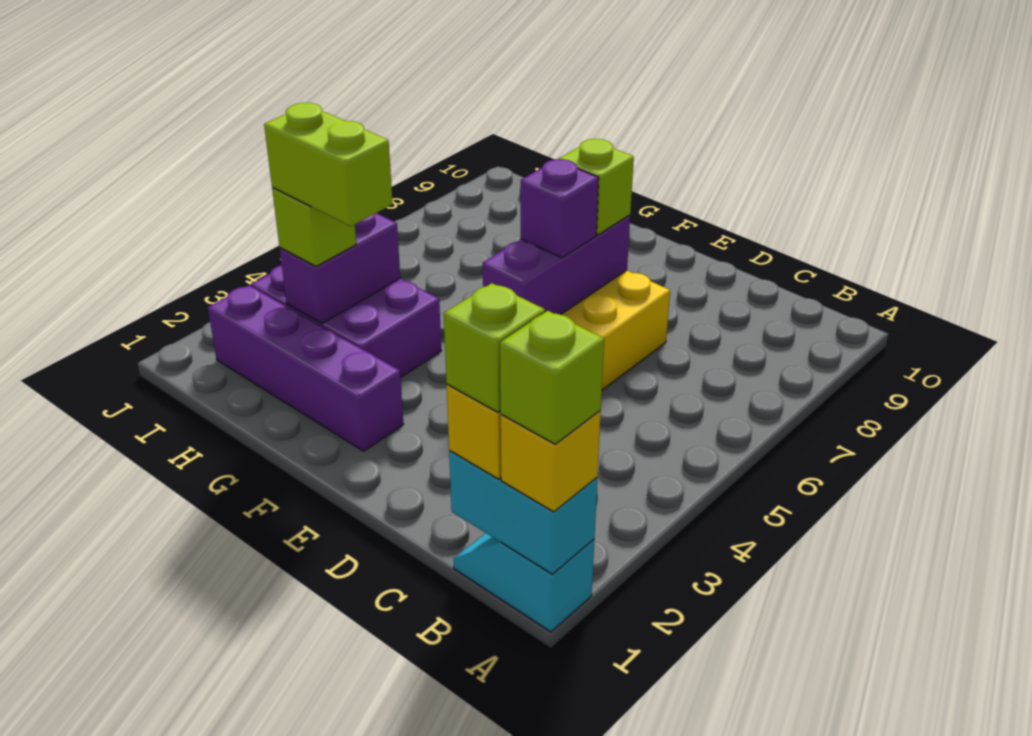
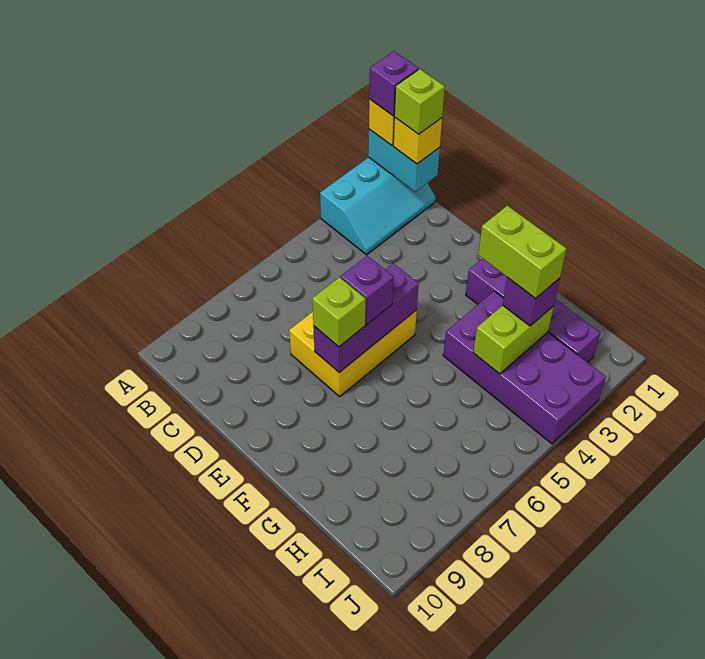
cyan slope A1:B1 level 1 top A -> cyan slope A1:B3 level 1 top A
lime brick A1 level 4 -> purple brick A1 level 4
purple brick G3:I4 level 1 -> purple brick G3:J4 level 1
purple brick H3:H4 level 2 -> lime brick H3:H4 level 2
lime brick H3 level 3 -> purple brick H3 level 3

